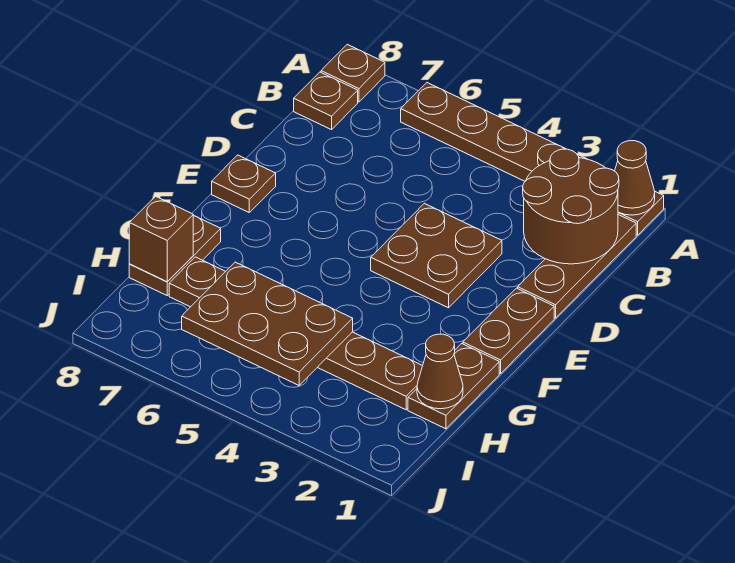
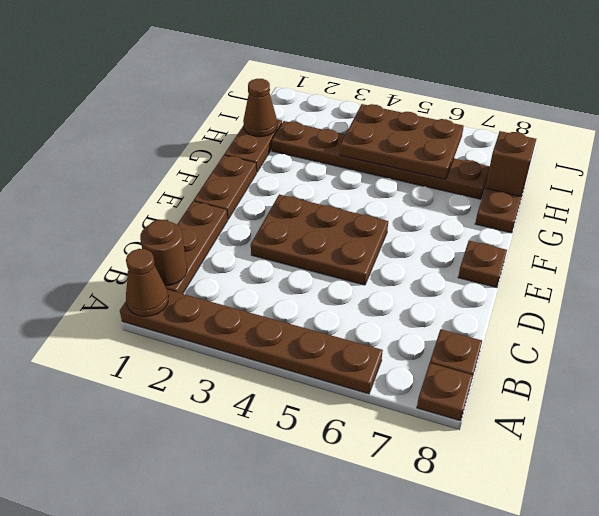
brown round brick B1:C2 level 2 -> brown round brick B1 level 2
brown plate D3:E4 level 1 -> brown plate D3:E5 level 1

